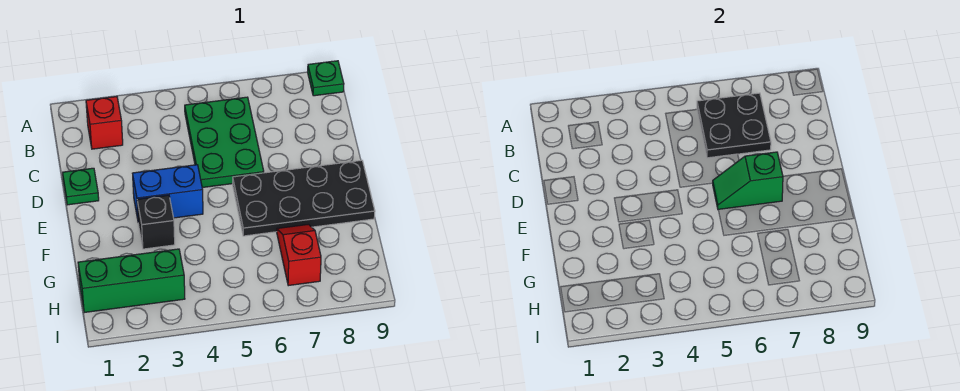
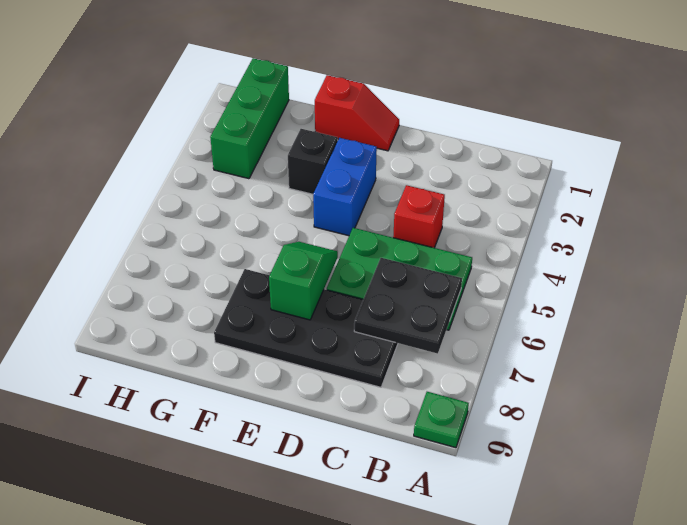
red brick B2 level 1 -> red brick C4 level 1
green plate D1 level 1 -> none
black plate E6:F9 level 1 -> black plate C7:F8 level 1
red slope G7:H7 level 1 top H -> red slope E1:F1 level 1 top F

